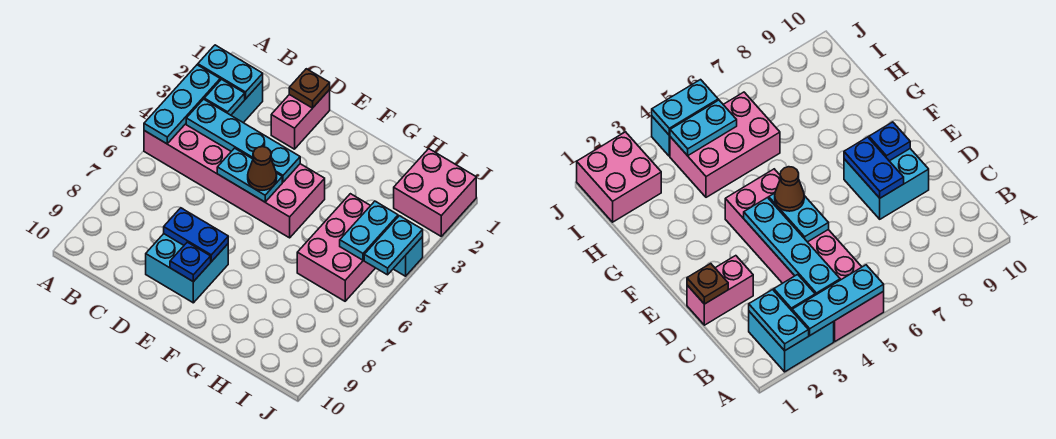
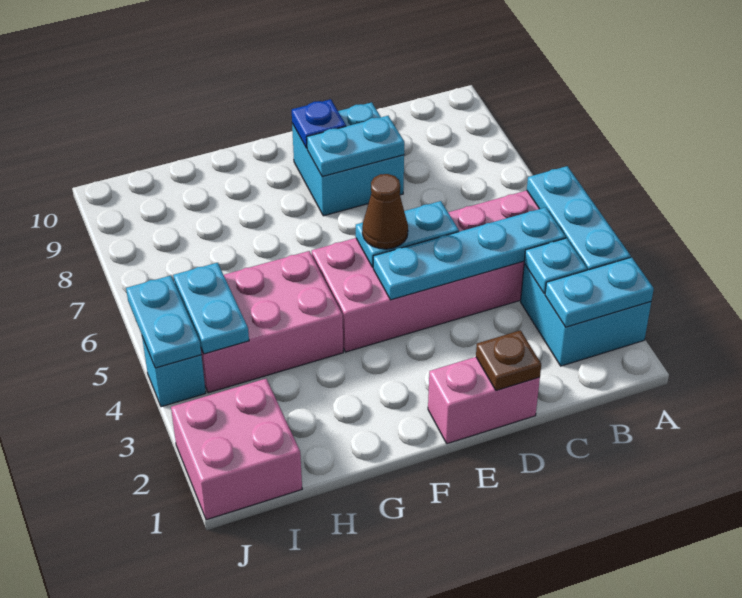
pink brick D1:D2 level 1 -> pink brick D1:E1 level 1
blue plate D8:E8 level 2 -> cyan plate D8:E8 level 2
pink brick H4:I6 level 1 -> pink brick G4:I5 level 1

